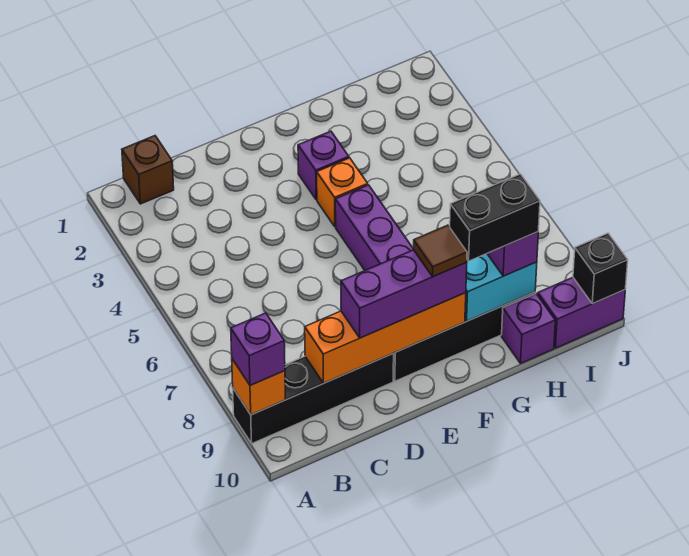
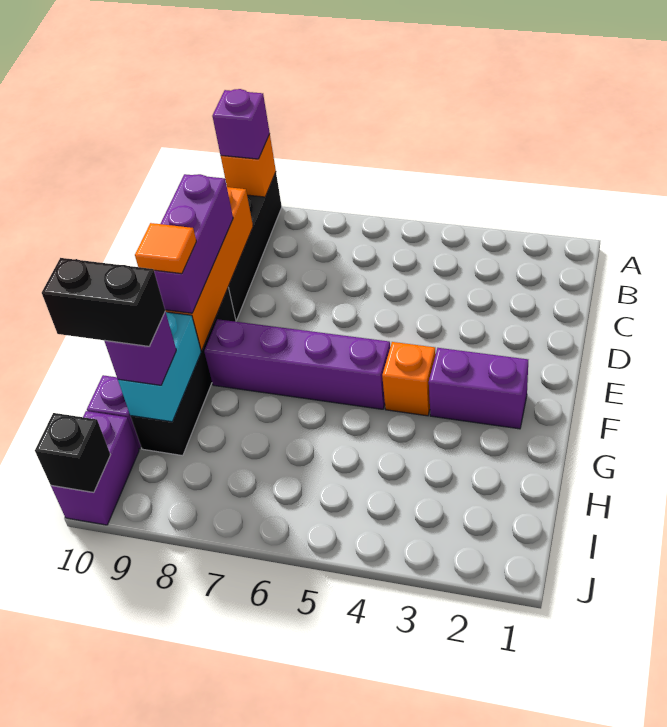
brown brick B1 level 1 -> none
purple brick F3 level 1 -> purple brick F2:F3 level 1
brown tile F9 level 4 -> orange tile F9 level 4
black brick G9:H9 level 4 -> black brick H9:H10 level 4

